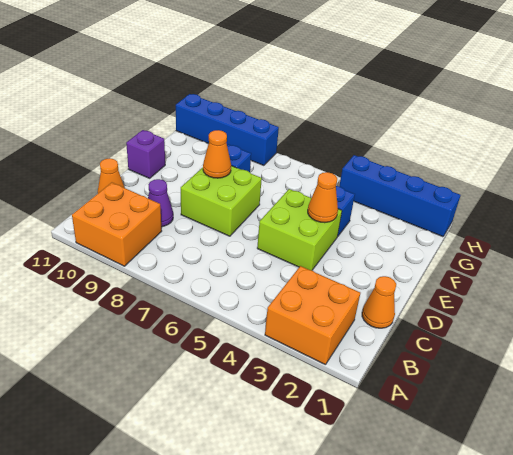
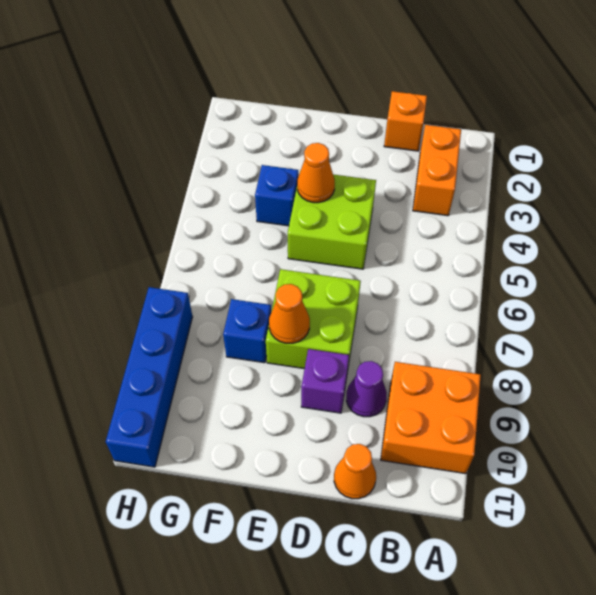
orange brick A2:B3 level 1 -> orange brick B2:B3 level 1
orange cone C1 level 1 -> orange brick C1 level 1
purple brick E11 level 1 -> purple brick D9 level 1
blue brick H1:H4 level 1 -> none

